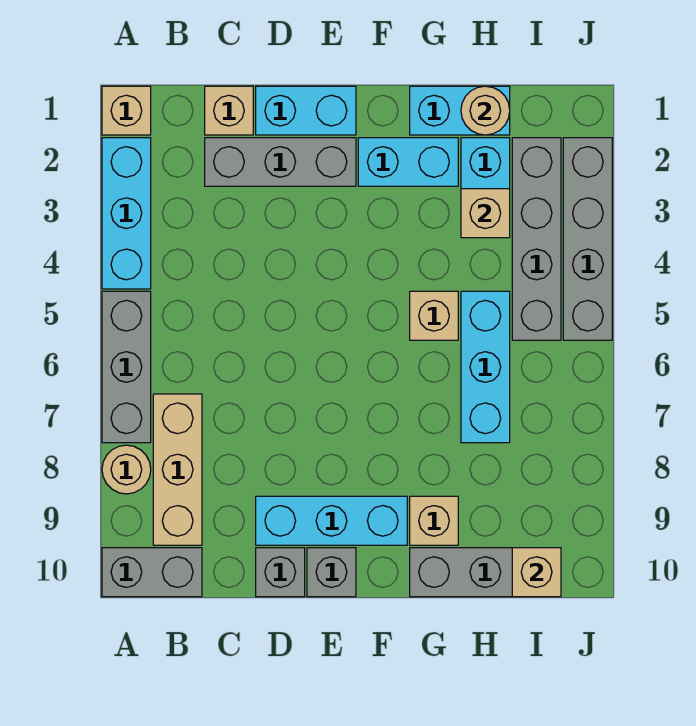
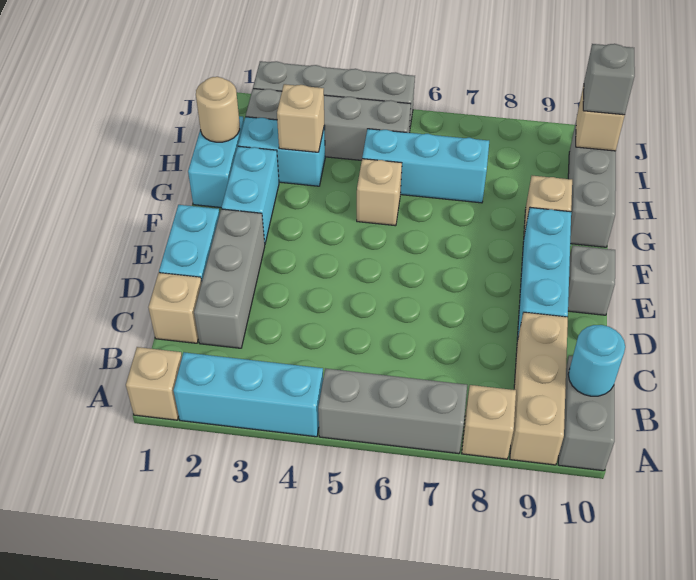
tan round brick A8 level 1 -> tan brick A8 level 1
tan brick B7:B9 level 1 -> tan brick A9:C9 level 1
none -> cyan round brick B10 level 2
grey brick D10 level 1 -> grey brick I10 level 3

